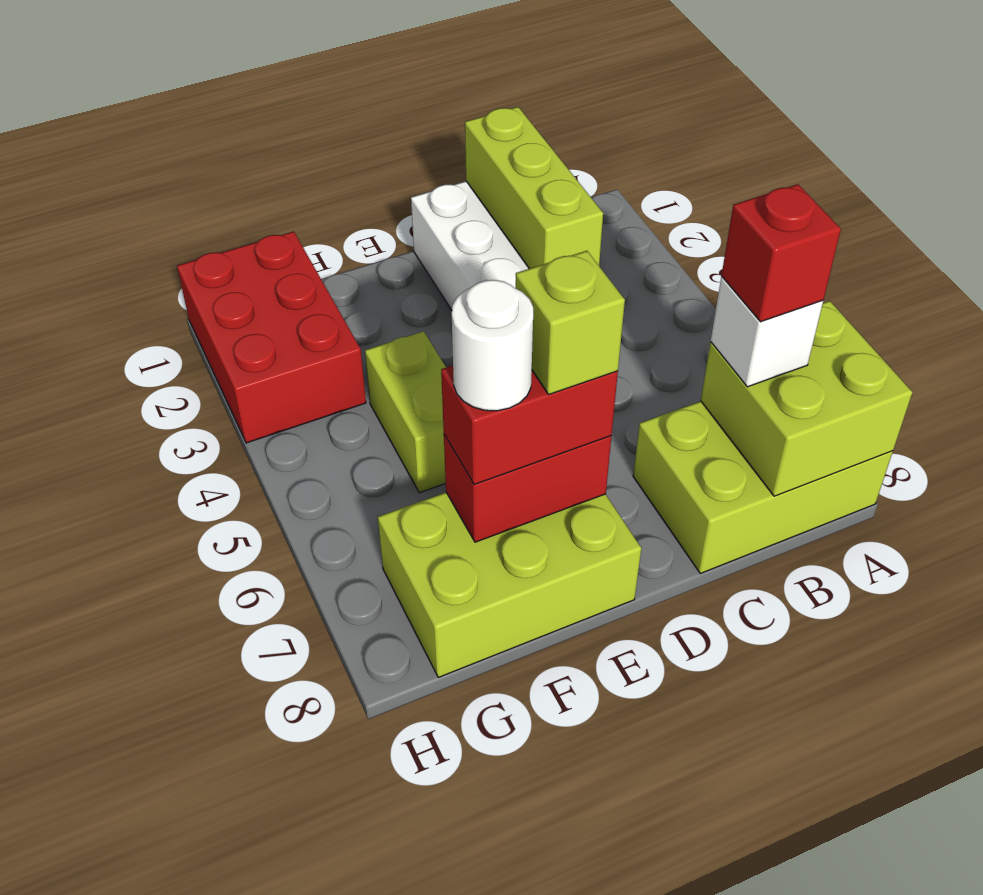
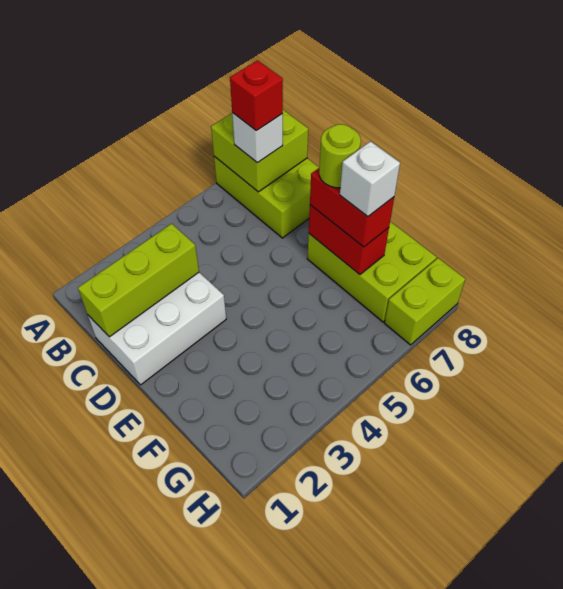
lime brick E7 level 4 -> lime round brick E7 level 4
lime brick F4:F5 level 1 -> lime brick H7:H8 level 1
white round brick F7 level 4 -> white brick F7 level 4
red brick G1:H3 level 1 -> none

